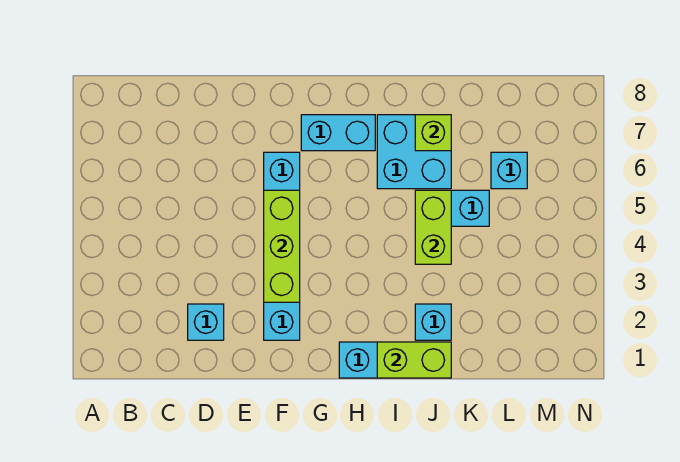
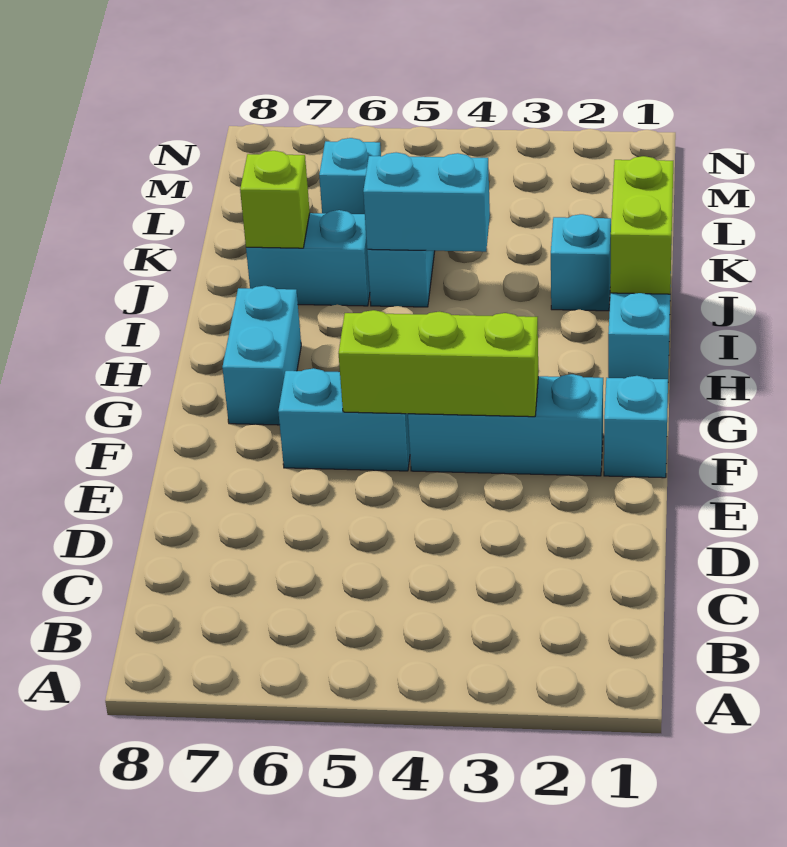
cyan brick D2 level 1 -> cyan brick F1 level 1
cyan brick I6:J7 level 1 -> cyan brick J6:J7 level 1
lime brick J4:J5 level 2 -> cyan brick J4:J5 level 2

